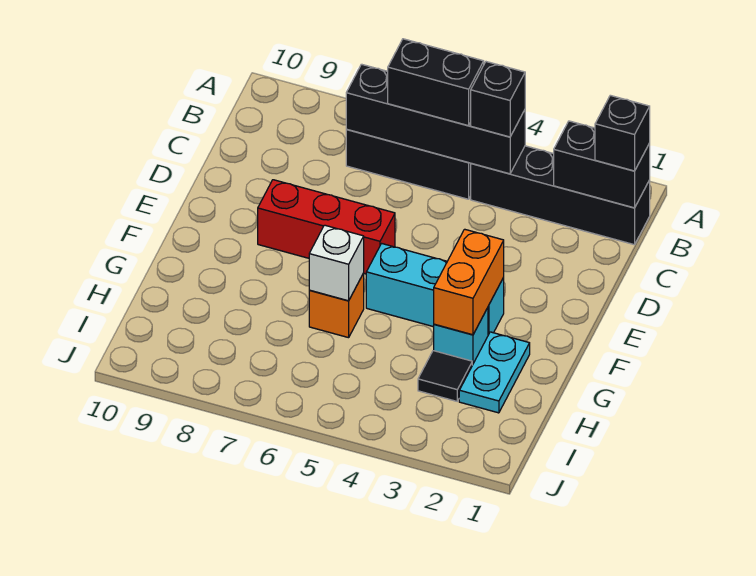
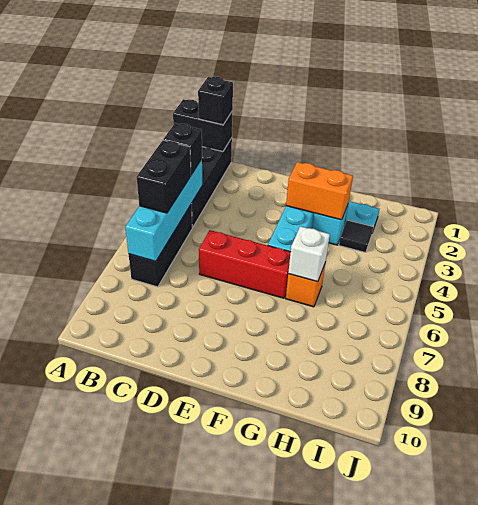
black brick B1:B2 level 2 -> black brick A1:B1 level 2
black brick B4:B7 level 2 -> cyan brick B4:B7 level 2
red brick E6:E8 level 1 -> red brick D6:F6 level 1

